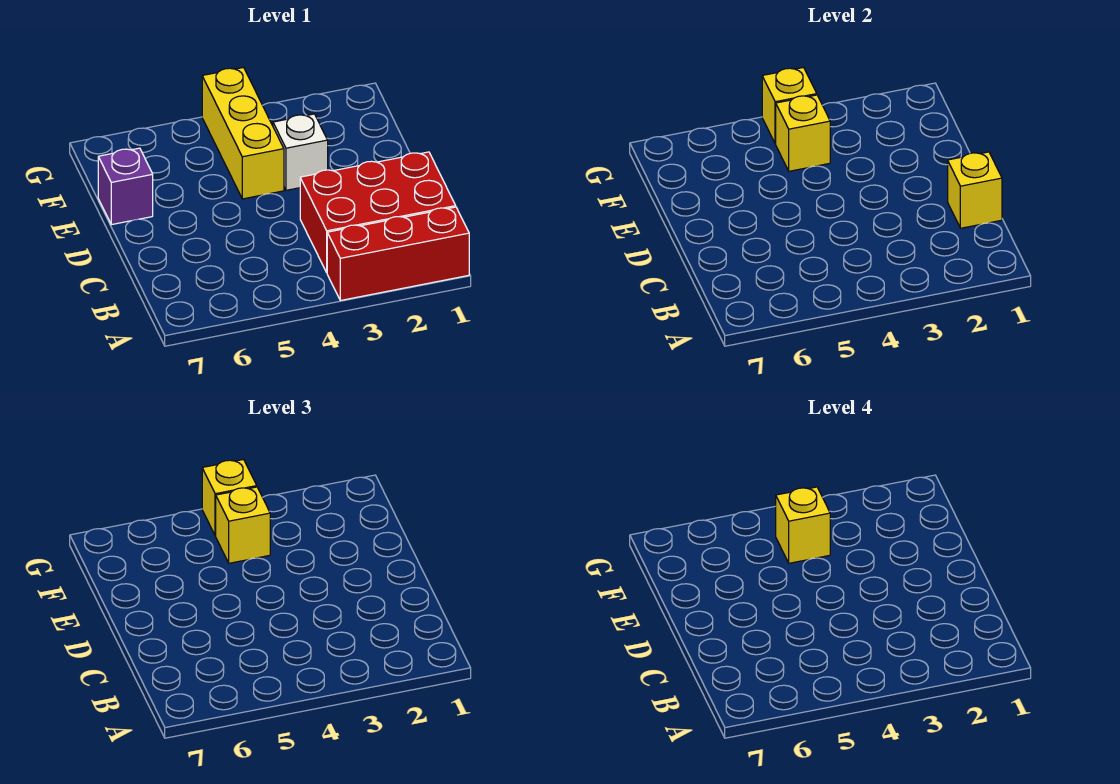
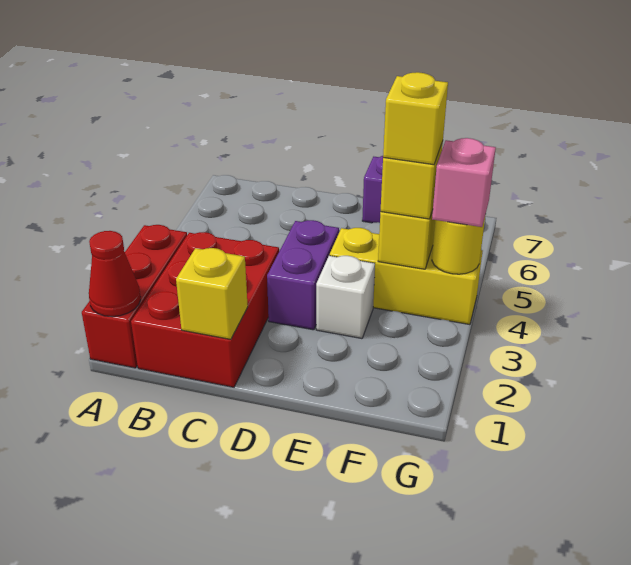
none -> red cone A1 level 2
none -> purple brick D3:D4 level 1
yellow brick G4 level 2 -> yellow round brick G4 level 2
yellow brick G4 level 3 -> pink brick G4 level 3

